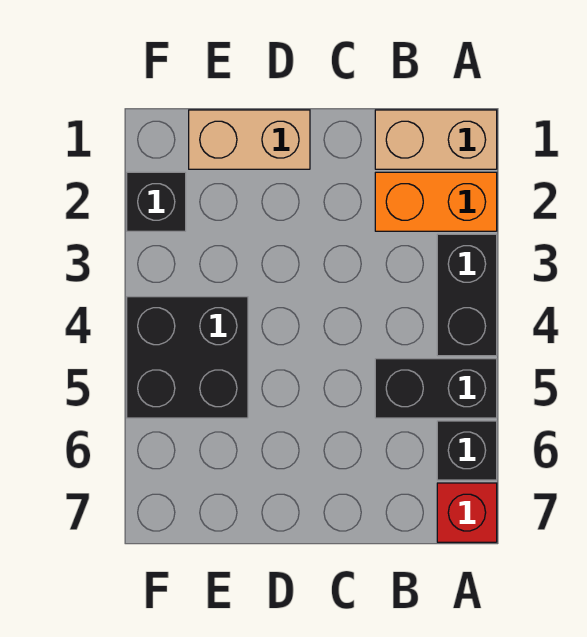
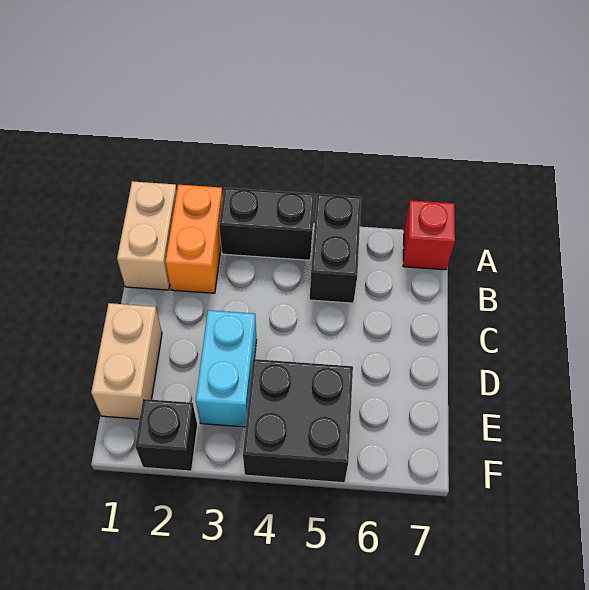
black brick A6 level 1 -> none
none -> cyan brick D3:E3 level 1

